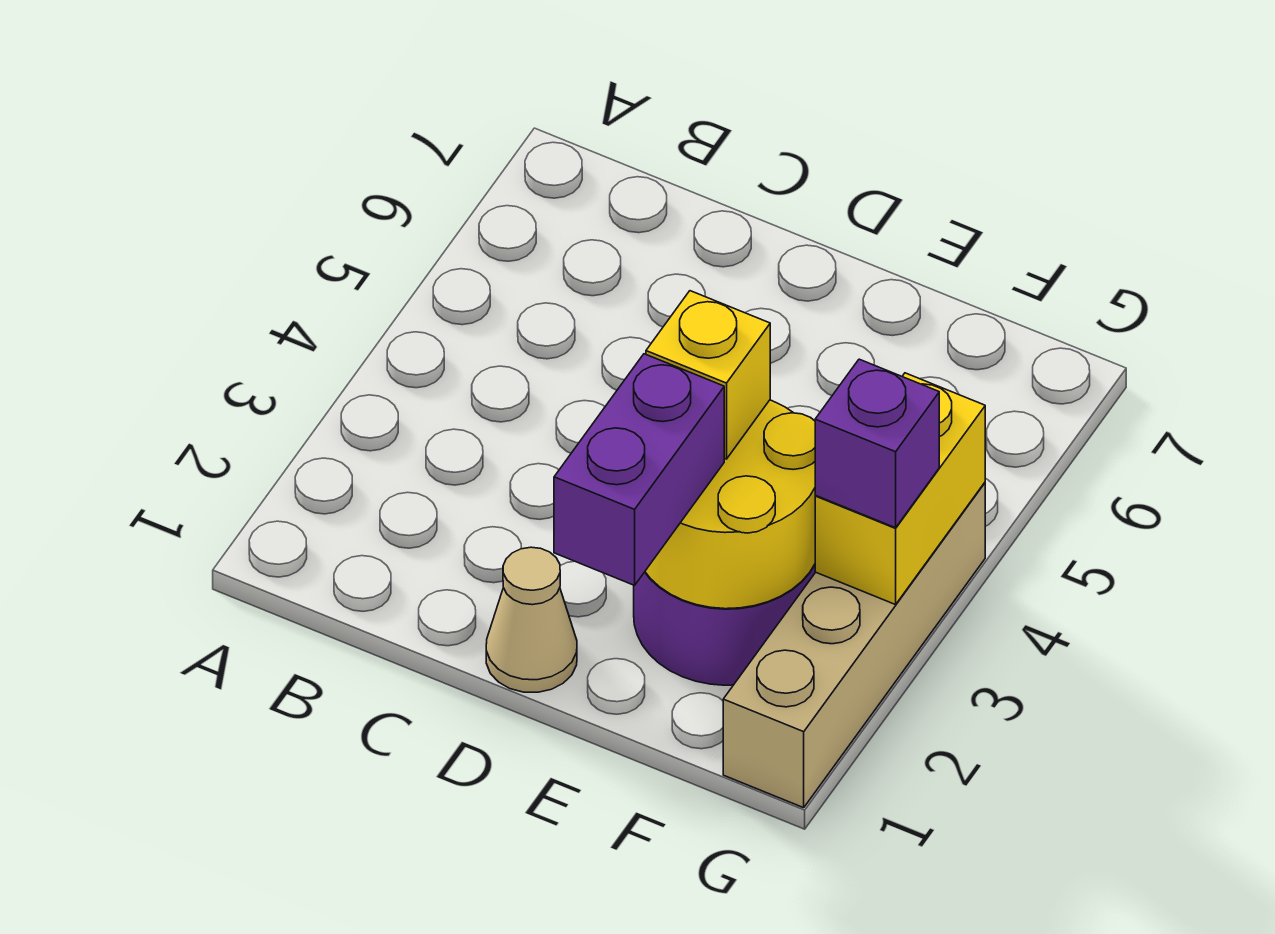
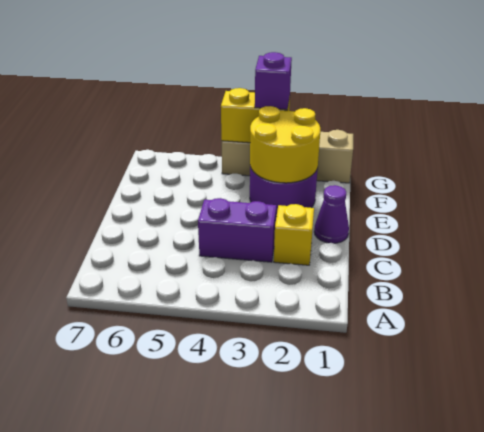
tan cone D1 level 1 -> purple cone D1 level 1
purple brick E1:E2 level 3 -> purple brick C3:C4 level 1
yellow brick E3 level 3 -> yellow brick C2 level 1

